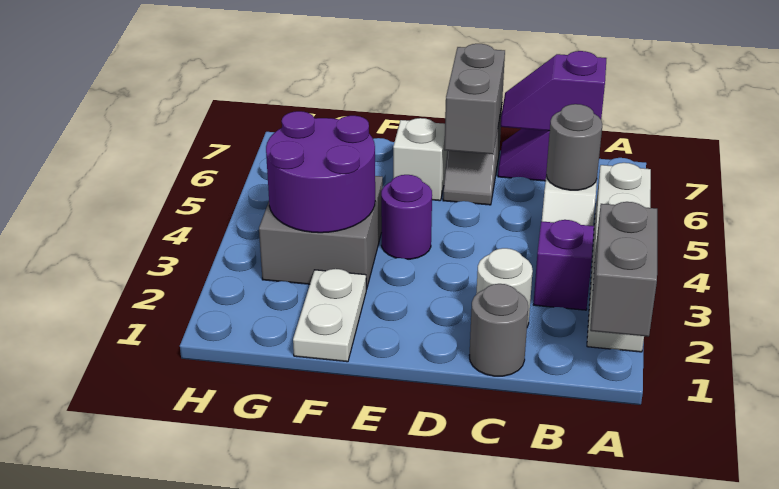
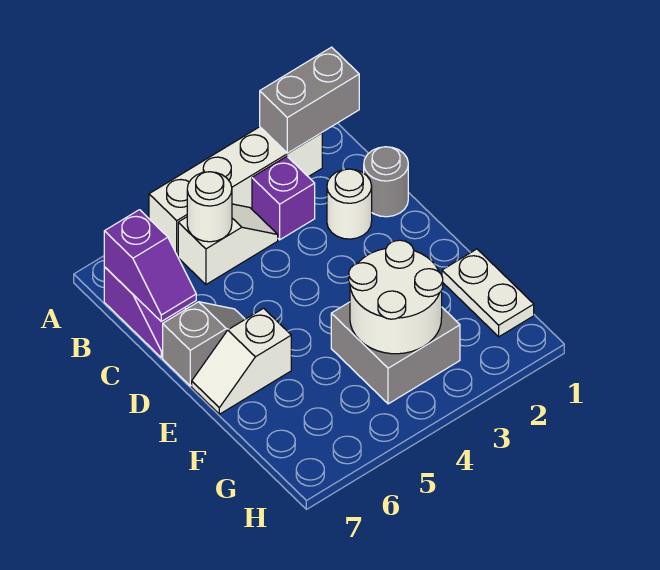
grey round brick B5 level 2 -> white round brick B5 level 2
grey brick D6:D7 level 2 -> none
purple round brick E4 level 1 -> none
white plate F1:F2 level 1 -> white plate F1:G1 level 1
purple round brick F3:G4 level 2 -> white round brick F3:G4 level 2

